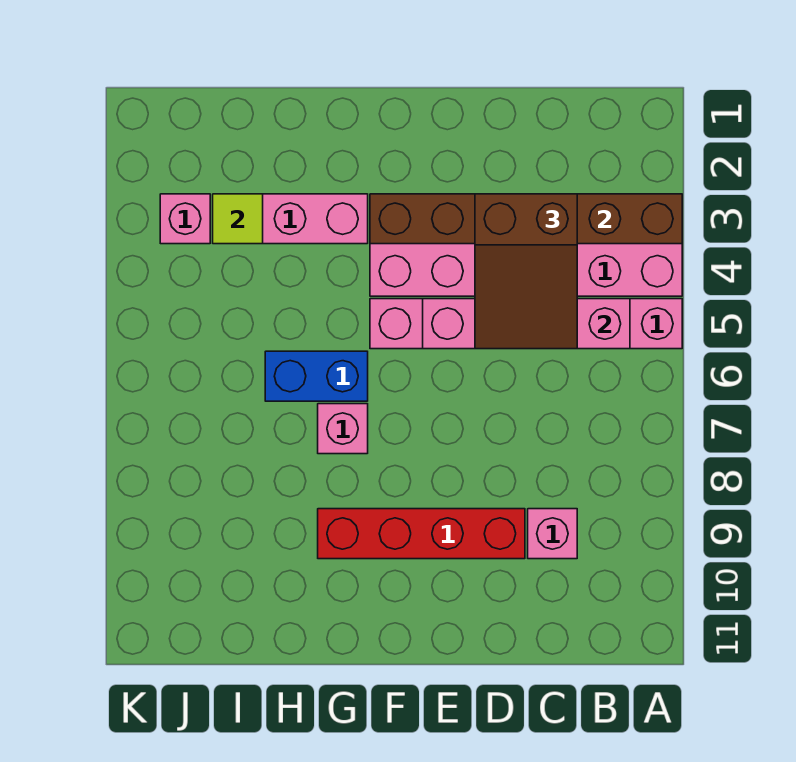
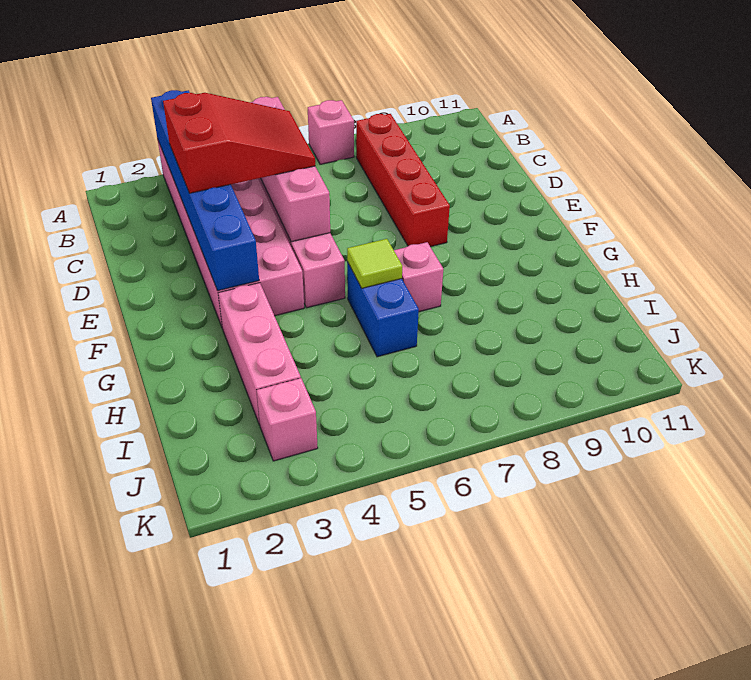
brown brick A3:F3 level 2 -> blue brick A3:F3 level 2
brown slope C3:D5 level 3 top 3 -> red slope C3:D5 level 3 top 3
pink brick C9 level 1 -> pink brick A7 level 1
red brick D9:G9 level 1 -> red brick B8:E8 level 1
lime tile I3 level 2 -> lime tile G6 level 2

